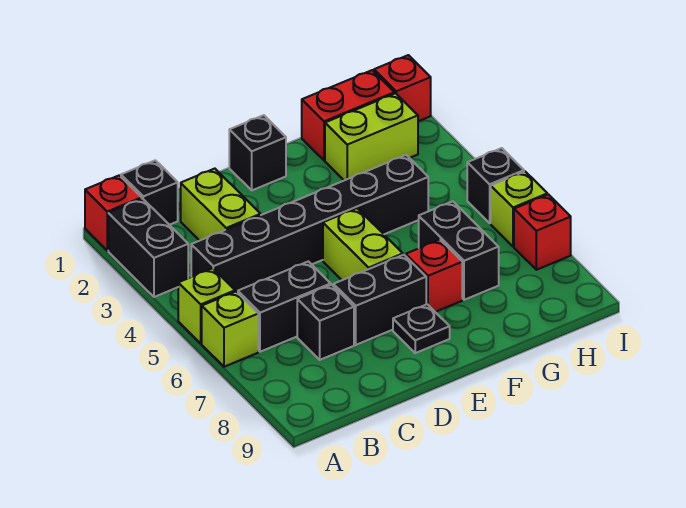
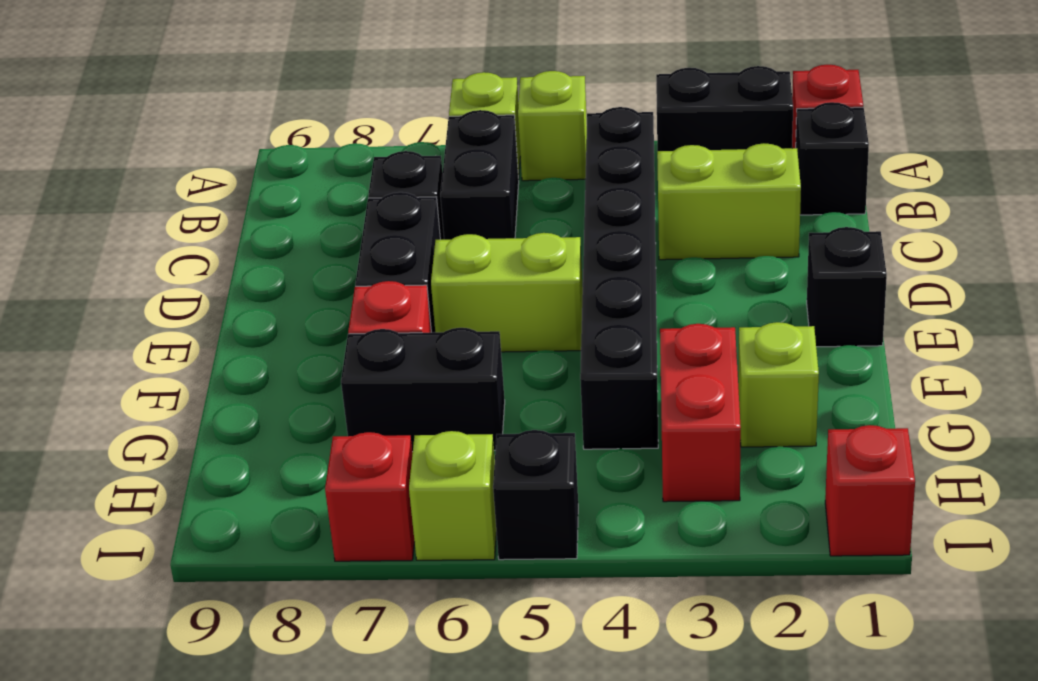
black plate E8 level 1 -> none
red brick G1:H1 level 1 -> red brick G3:H3 level 1
lime brick G2:H2 level 1 -> lime brick G2 level 1

